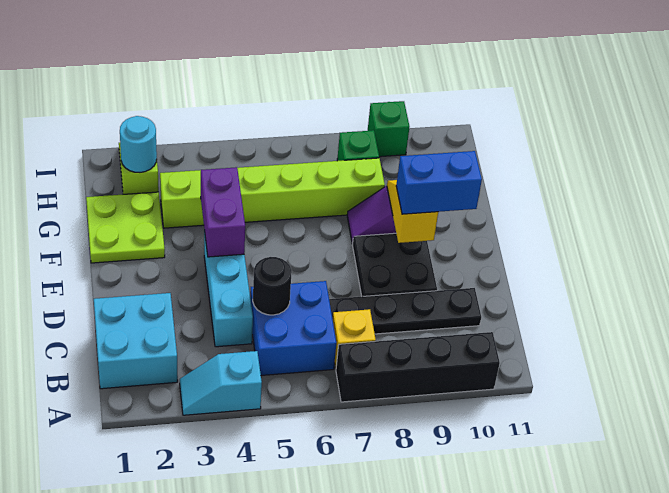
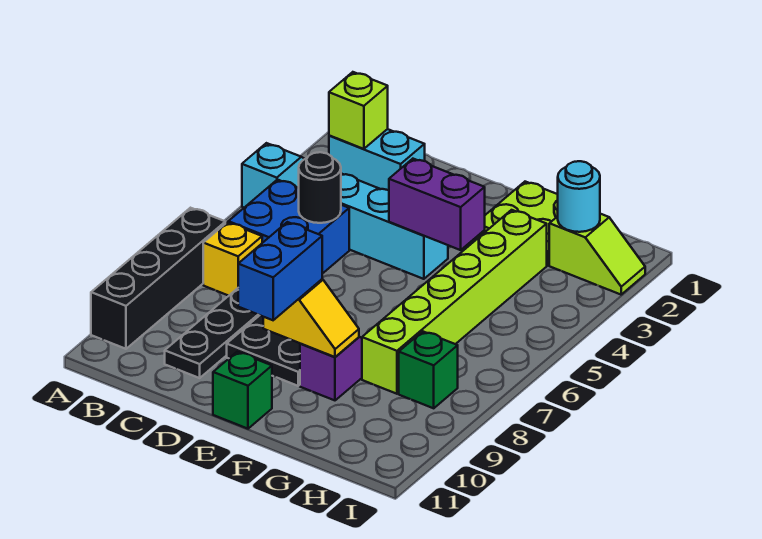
cyan brick B1:C2 level 1 -> cyan brick B2:C2 level 1
none -> lime brick B2 level 2
green brick I9 level 1 -> green brick E11 level 1

